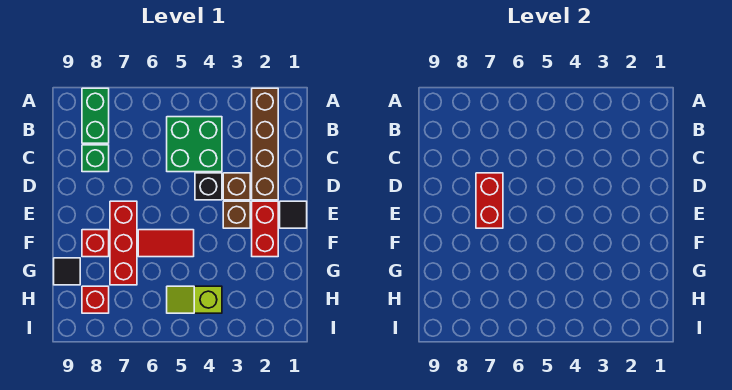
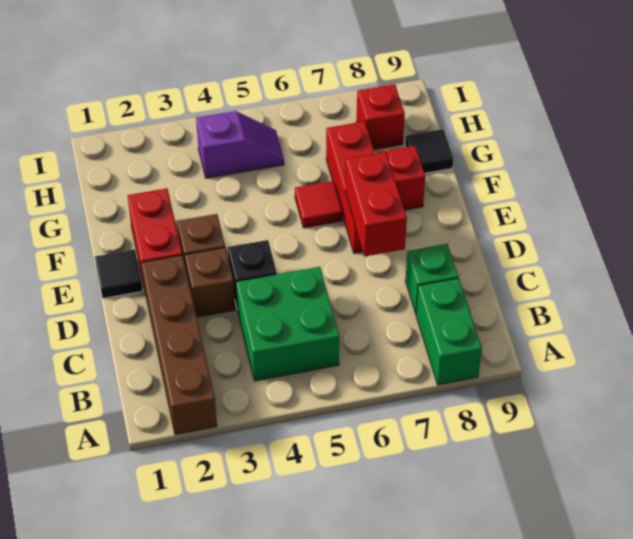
red tile F5:F6 level 1 -> red tile F6 level 1
lime slope H4:H5 level 1 top 4 -> purple slope H4:H5 level 1 top 4

